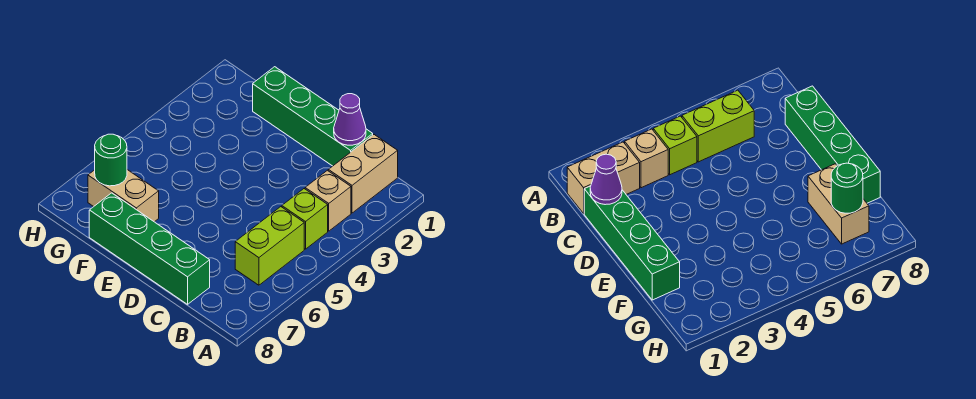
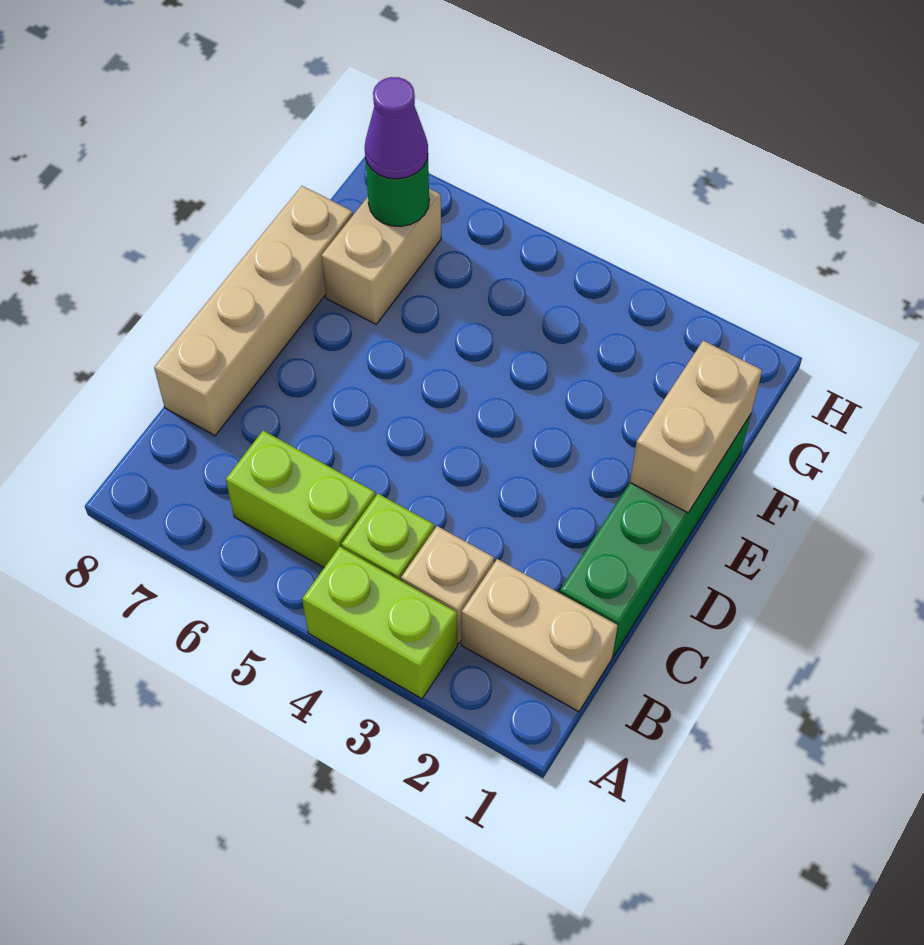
none -> lime brick A3:A4 level 1
purple cone C1 level 2 -> purple cone G7 level 3
green brick C8:F8 level 1 -> tan brick C8:F8 level 1
none -> tan brick E1:F1 level 2

